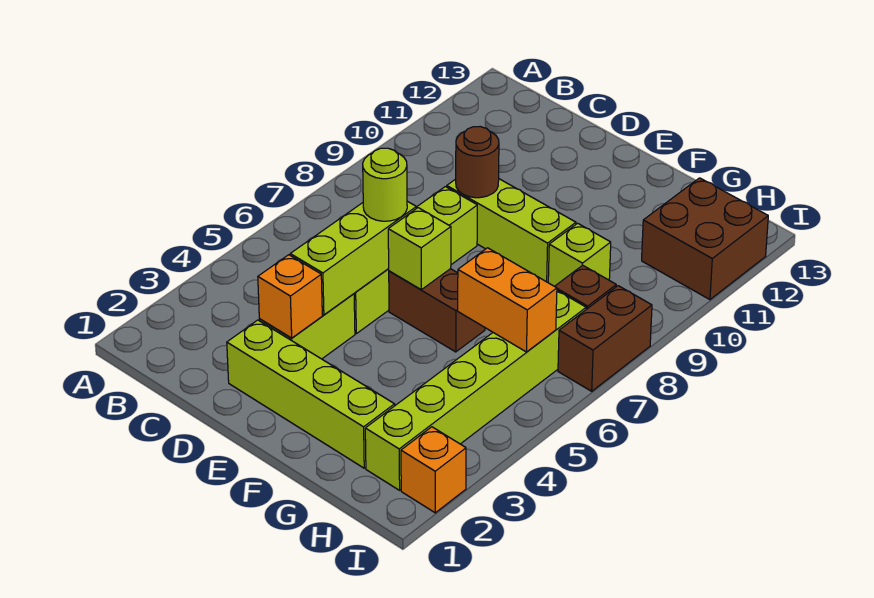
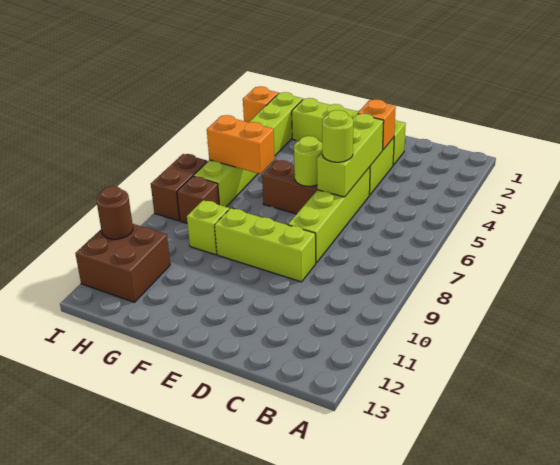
brown round brick D9 level 2 -> brown round brick I11 level 2
lime brick E6 level 2 -> lime round brick E6 level 2

